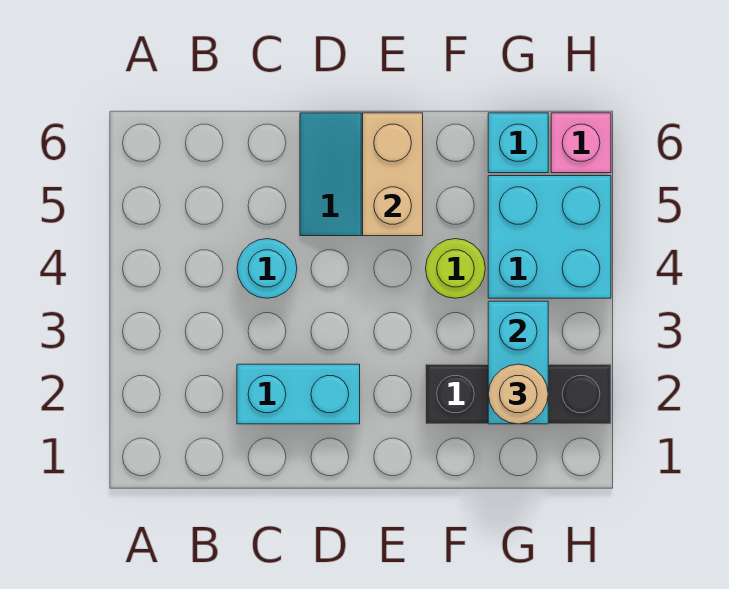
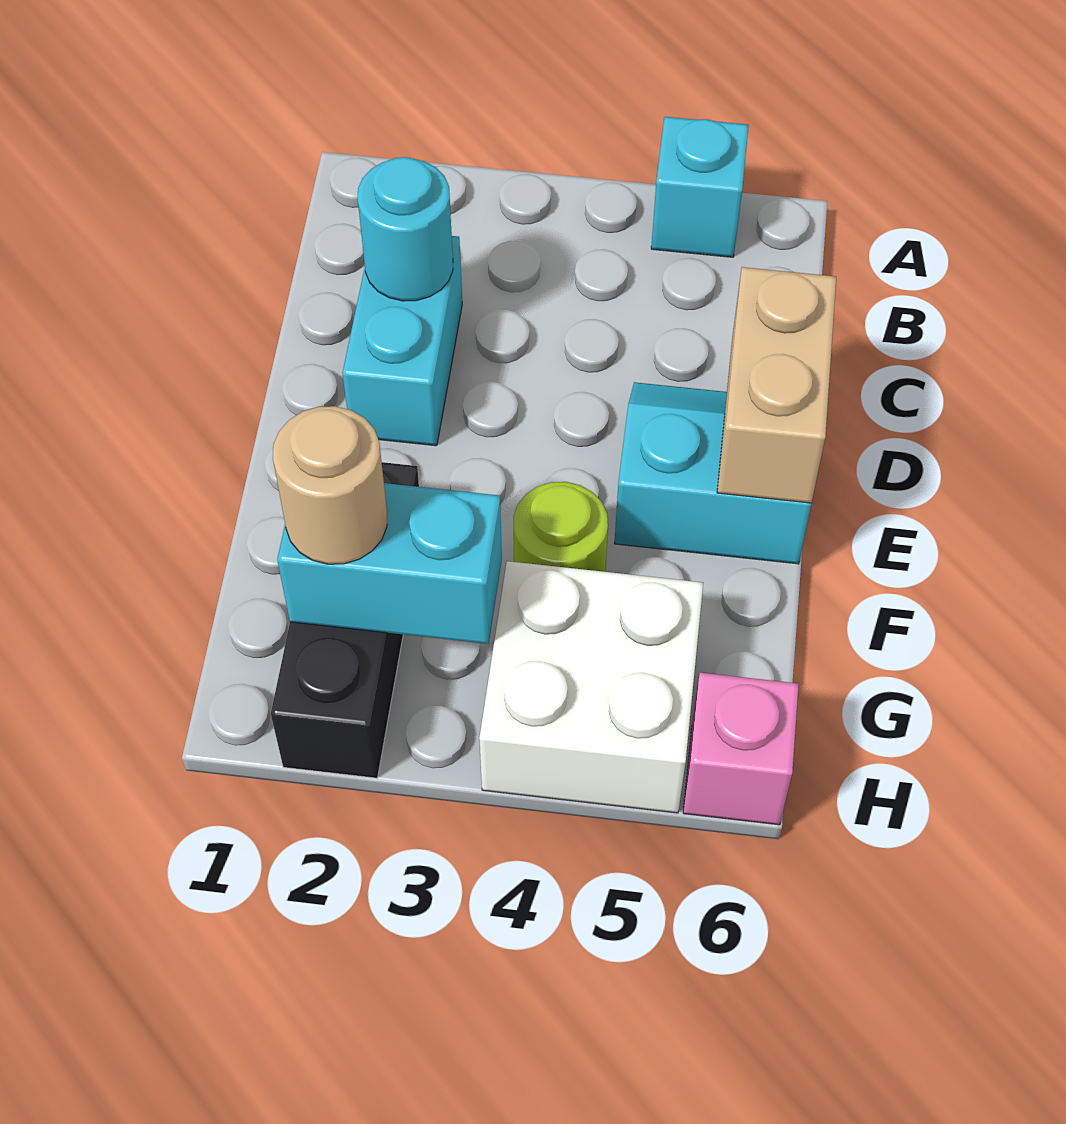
cyan round brick C4 level 1 -> cyan round brick C2 level 2
tan brick E5:E6 level 2 -> tan brick D6:E6 level 2
cyan brick G4:H5 level 1 -> white brick G4:H5 level 1
cyan brick G6 level 1 -> cyan brick A5 level 1

